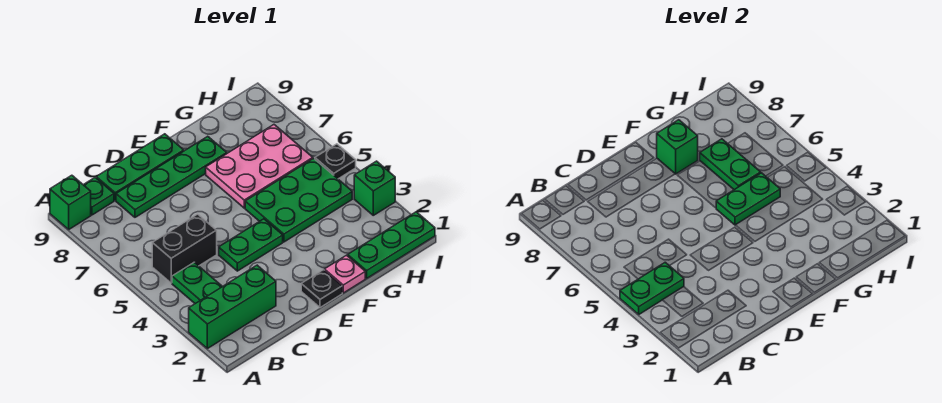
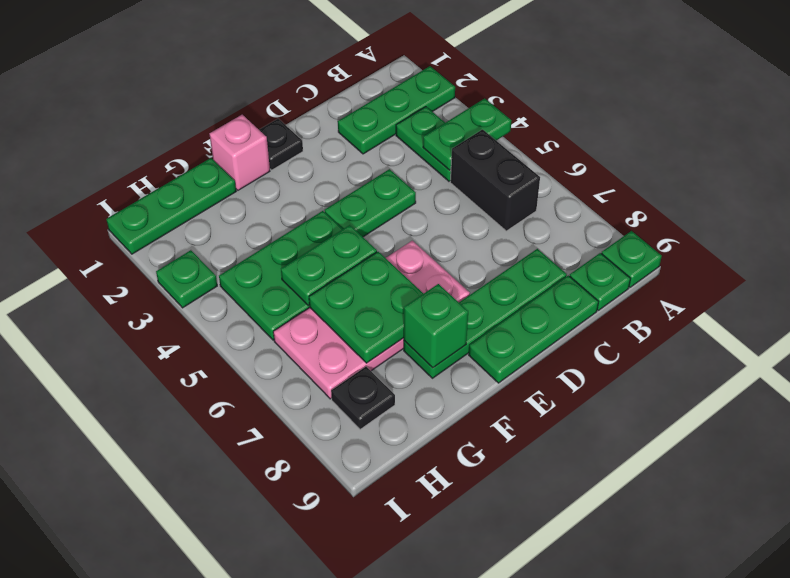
green brick A2:C2 level 1 -> green plate A2:C2 level 1
green brick A9 level 1 -> green plate A9 level 1
black brick B5:C5 level 1 -> black brick B5:B6 level 1
pink plate F1 level 1 -> pink brick F1 level 1
pink plate F6:H7 level 1 -> pink plate E6:H7 level 1
green plate G6:G7 level 2 -> green plate F6:G7 level 2
green brick I3 level 1 -> green plate I3 level 1
black plate I5 level 1 -> black plate H8 level 1

